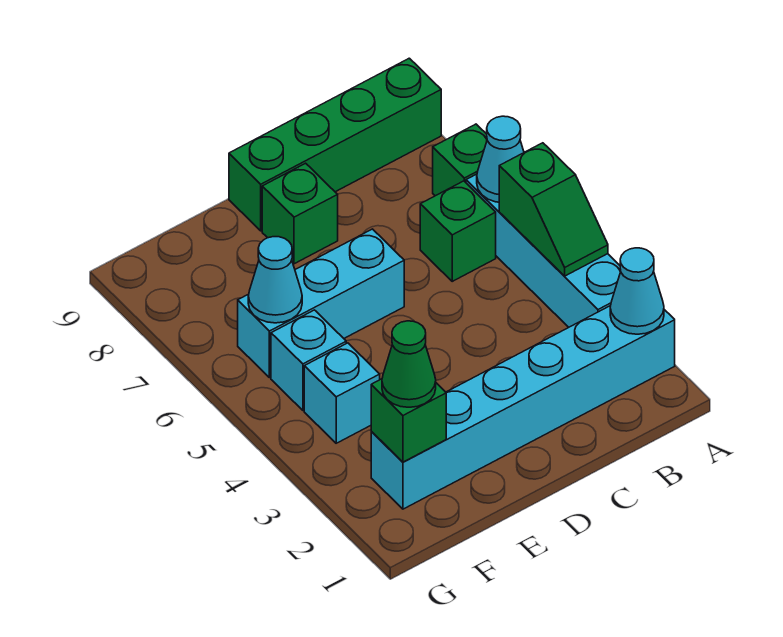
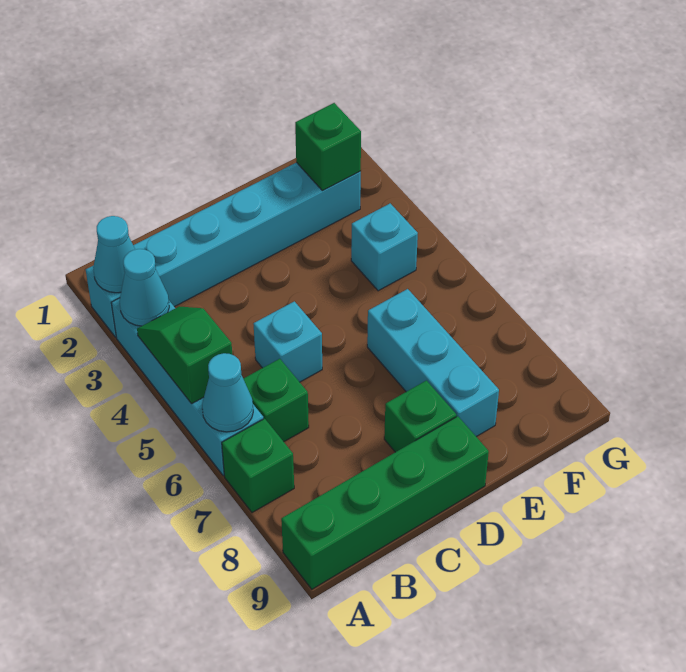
cyan brick D6:F6 level 1 -> cyan brick E6:E8 level 1
green cone F2 level 3 -> none
cyan brick F5 level 1 -> cyan brick C5 level 1
cyan cone F6 level 2 -> cyan cone A3 level 2

